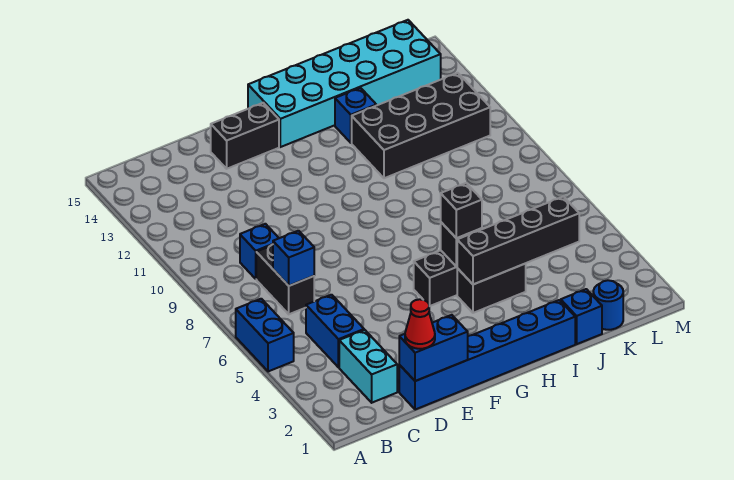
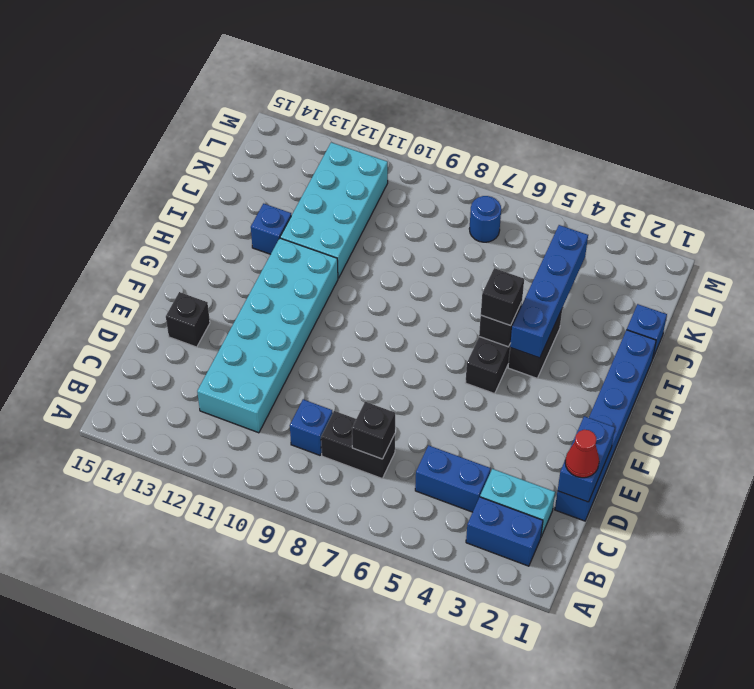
blue brick A5:A6 level 1 -> blue brick B2:B3 level 1
blue brick C7 level 2 -> black brick C7 level 2
black brick E14:F14 level 1 -> black brick E14 level 1
cyan brick G14:L15 level 1 -> cyan brick C11:H12 level 1
black brick H4:K4 level 2 -> blue brick H4:K4 level 2
black brick I11:L12 level 1 -> cyan brick I11:L12 level 1
blue round brick K1 level 1 -> blue round brick L7 level 1

